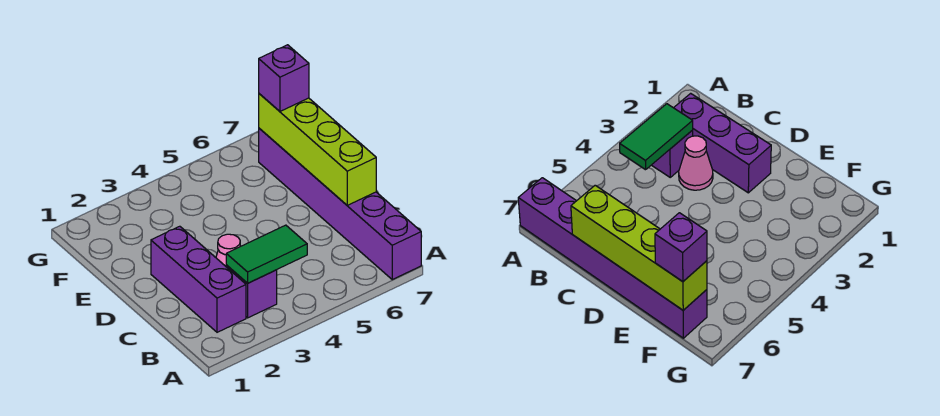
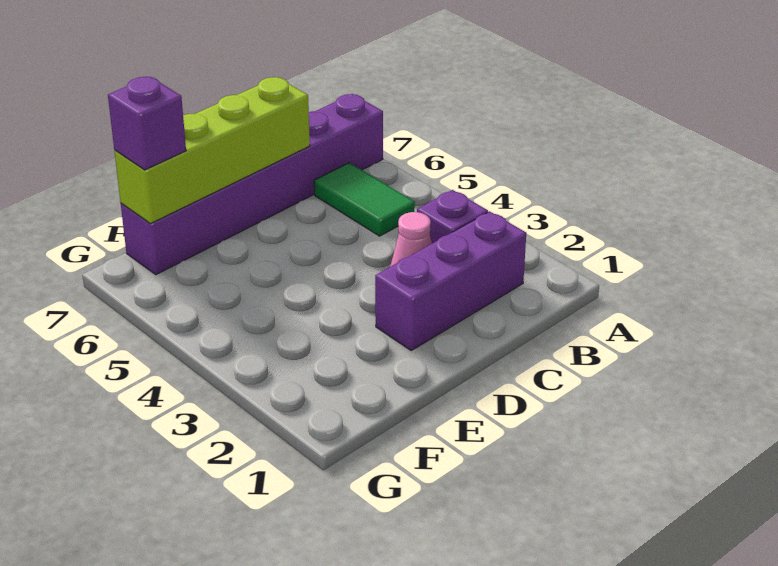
green tile B3:B4 level 2 -> green tile B5:B6 level 1

